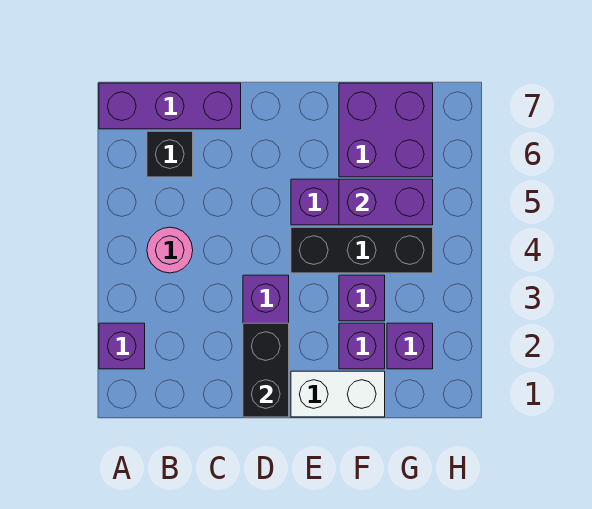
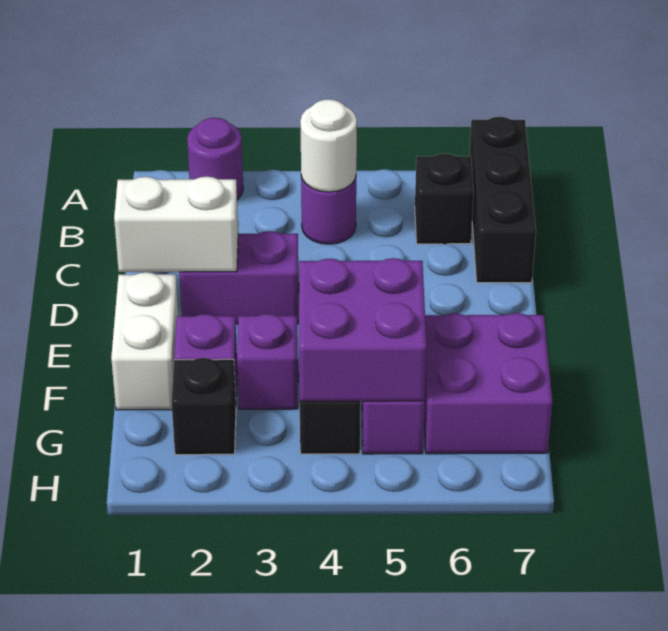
purple brick A2 level 1 -> purple round brick A2 level 1
purple brick A7:C7 level 1 -> black brick A7:C7 level 1
pink round brick B4 level 1 -> purple round brick B4 level 1
none -> white round brick B4 level 2
black brick D1:D2 level 2 -> white brick D1:D2 level 2
purple brick F5:G5 level 2 -> purple brick F4:G5 level 2
purple brick G2 level 1 -> black brick G2 level 1

